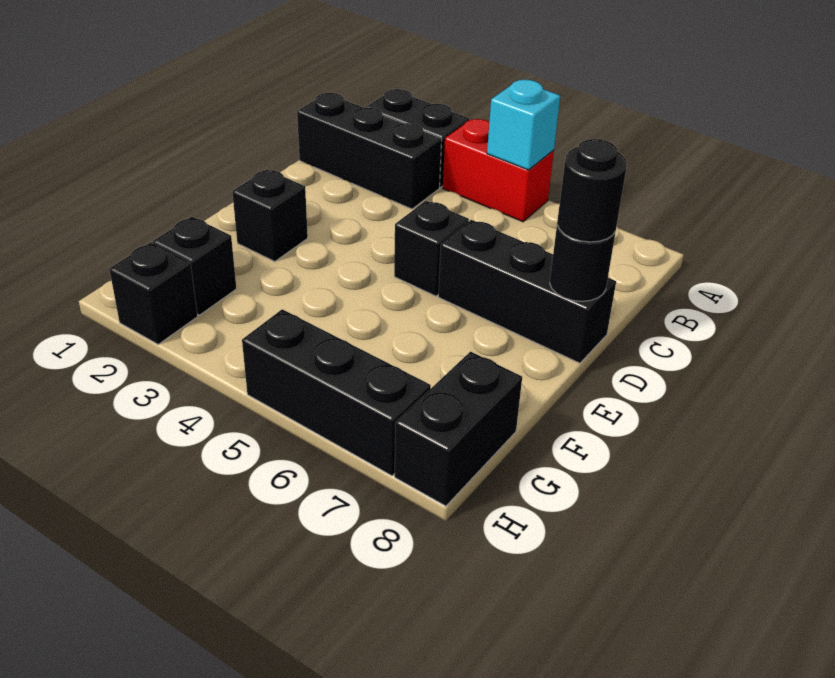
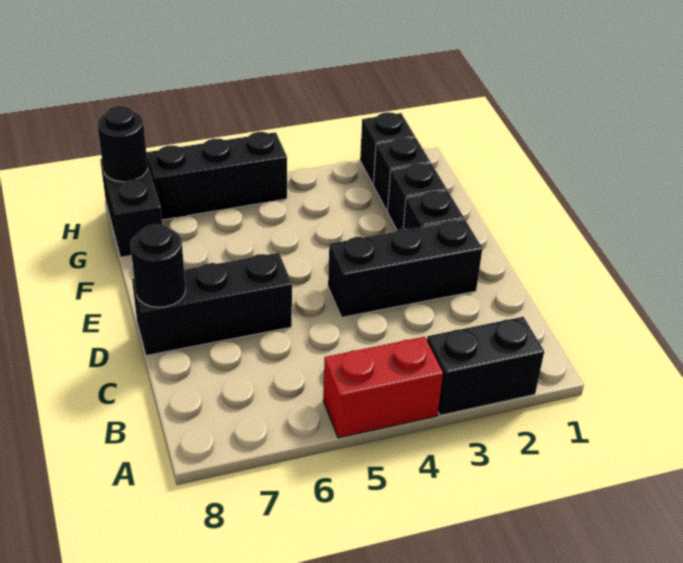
cyan brick A5 level 2 -> none
black brick B1:B3 level 1 -> black brick D2:D4 level 1
black brick D5 level 1 -> black brick F2 level 1
black round brick D8 level 3 -> black round brick H8 level 2

